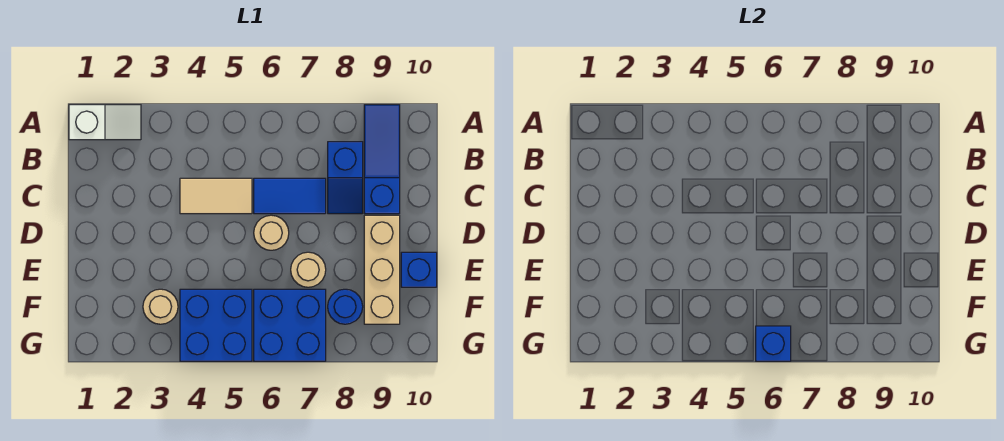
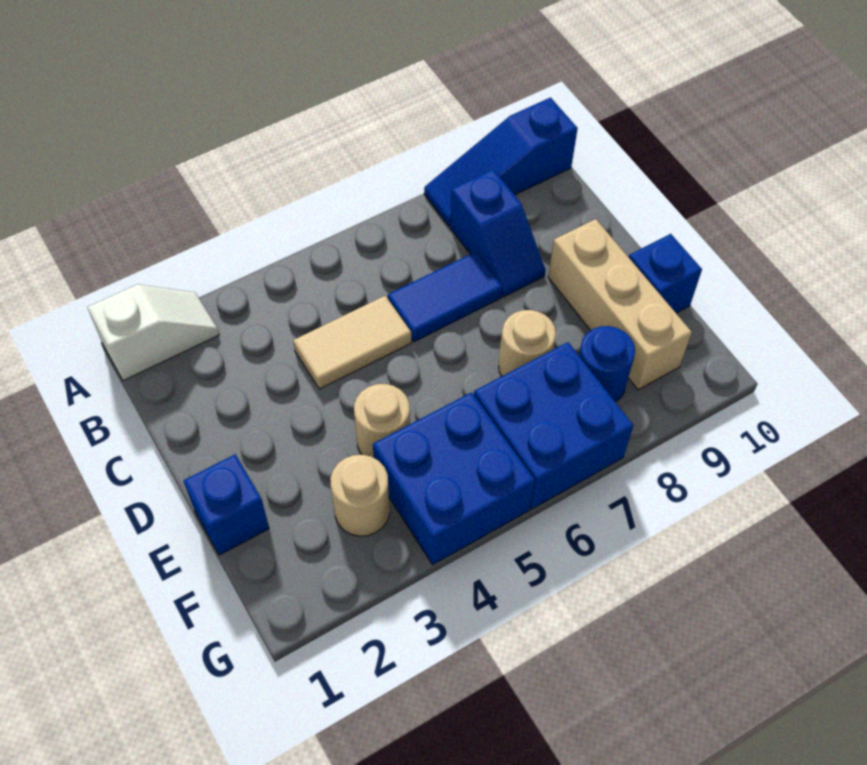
blue slope A9:C9 level 1 top C -> blue slope A8:A10 level 1 top 10
tan round brick D6 level 1 -> tan round brick E4 level 1
blue brick G6 level 2 -> blue brick E1 level 1

